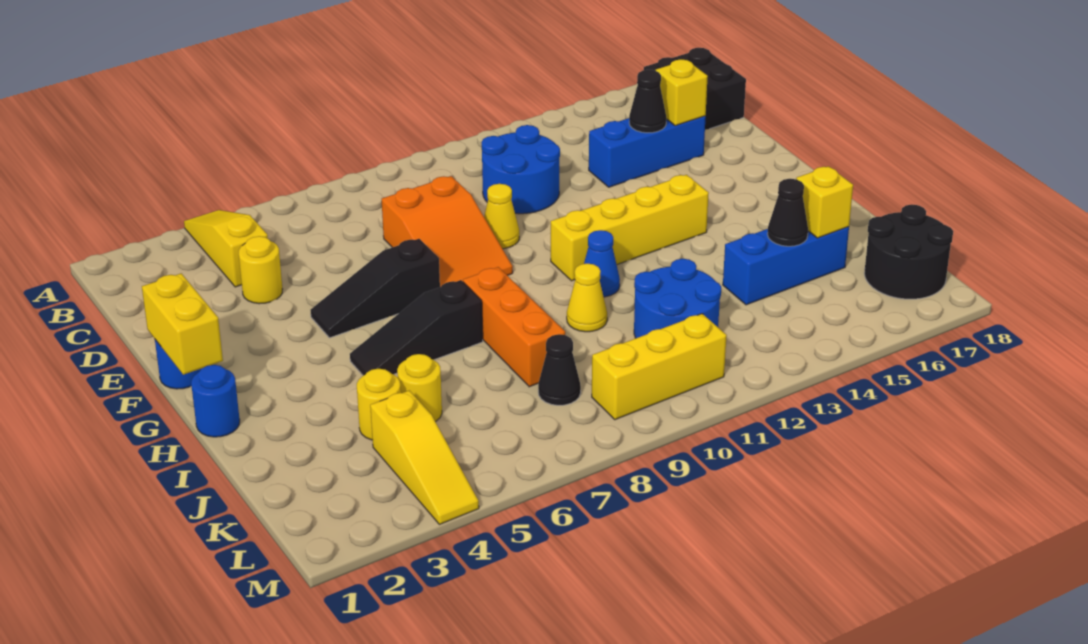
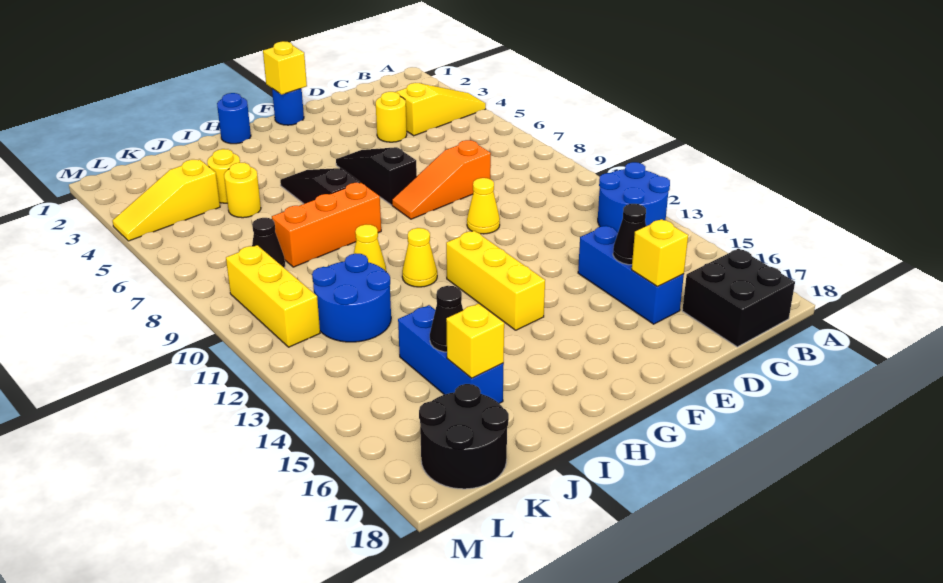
blue round brick C11:D12 level 1 -> blue round brick A12:B13 level 1
orange slope D8:F9 level 1 top D -> orange slope D8:F8 level 1 top D
yellow brick F1:G1 level 2 -> yellow brick F1 level 2
yellow brick G11:G14 level 1 -> yellow brick G12:G14 level 1
blue cone H11 level 1 -> yellow cone H11 level 1

